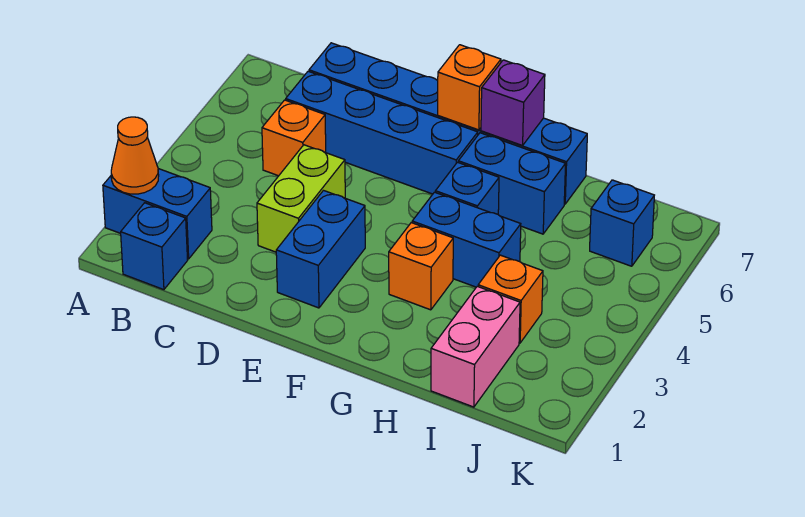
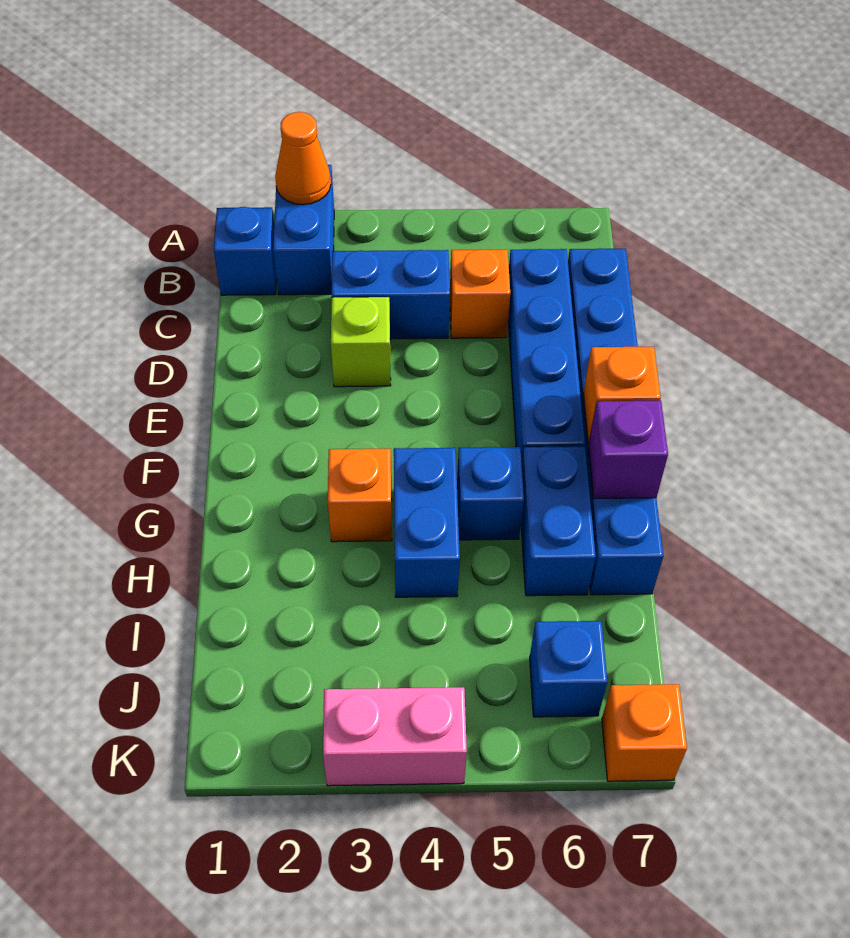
lime brick D3:D4 level 1 -> lime brick D3 level 1
blue brick E2:E3 level 1 -> blue brick C3:C4 level 1
pink brick I1:I2 level 1 -> pink brick K3:K4 level 1
orange brick I3 level 1 -> orange brick K7 level 1

